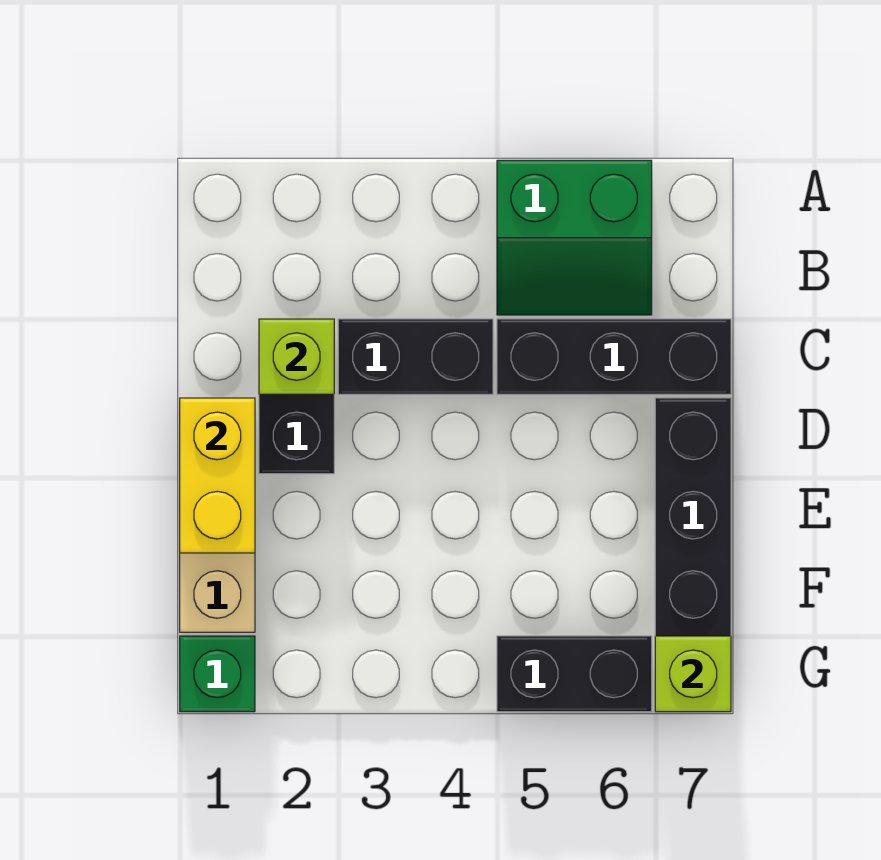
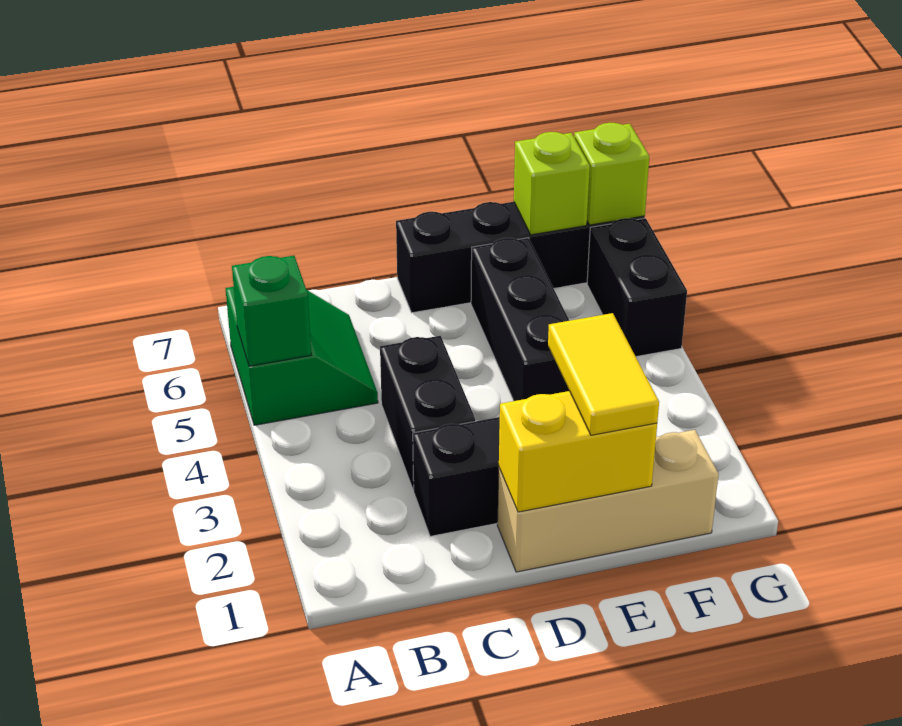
lime brick C2 level 2 -> lime brick F7 level 2
black brick C5:C7 level 1 -> black brick E4:E6 level 1
none -> yellow tile E1:E2 level 3
green brick G1 level 1 -> green brick A5 level 2

